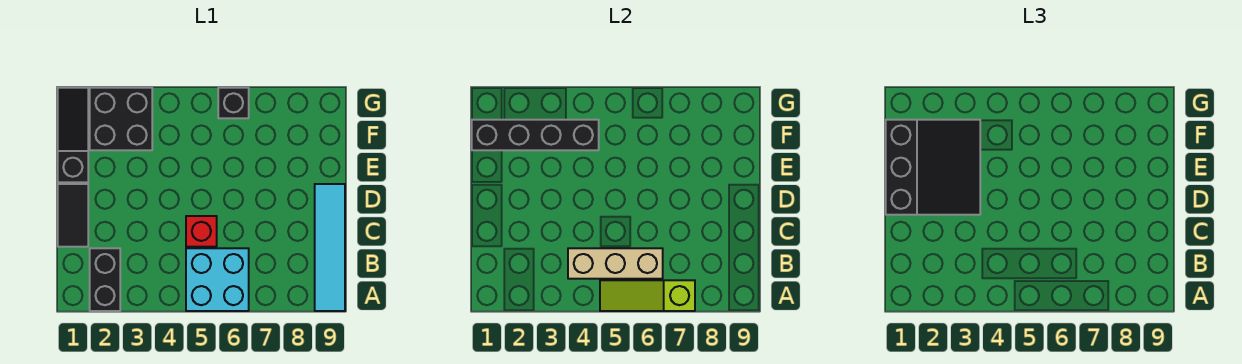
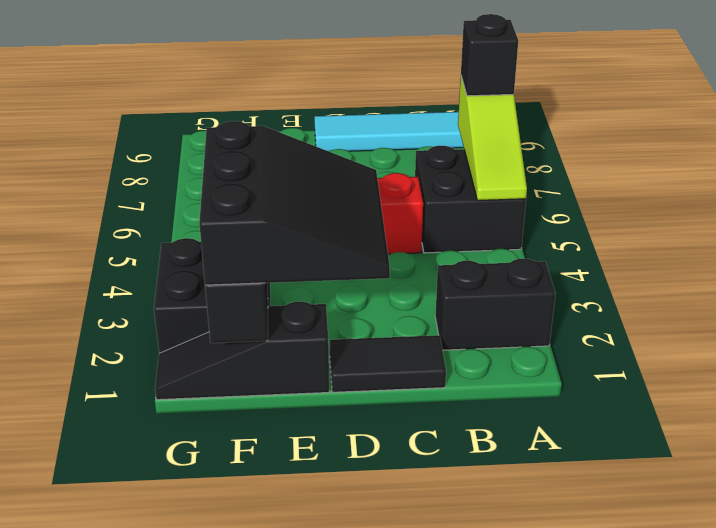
cyan brick A5:B6 level 1 -> black brick A5:B6 level 1
tan brick B4:B6 level 2 -> none
black slope D1:F3 level 3 top 1 -> black slope D1:F3 level 3 top F
black brick G6 level 1 -> black brick A7 level 3

